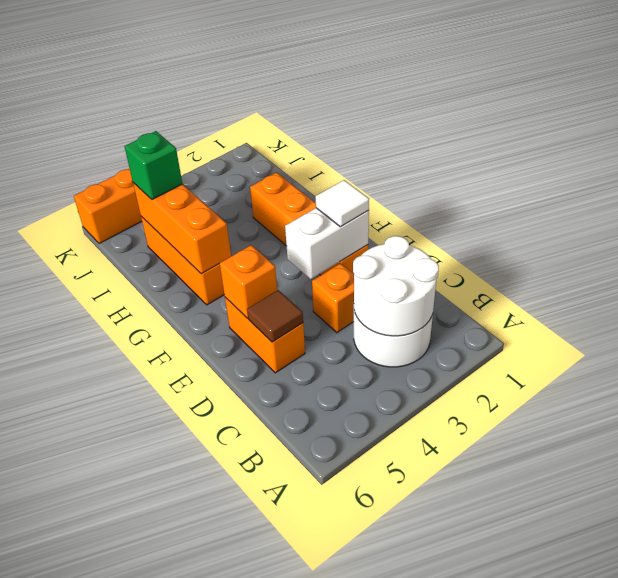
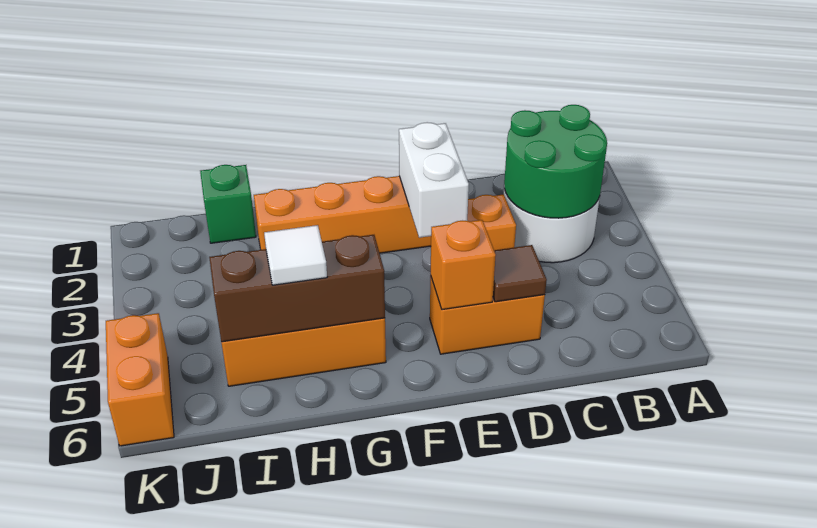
white round brick B2:C3 level 2 -> green round brick B2:C3 level 2
white tile E2 level 3 -> white tile H5 level 3
orange brick G5:I5 level 2 -> brown brick G5:I5 level 2
green brick I5 level 3 -> green brick I1 level 1

